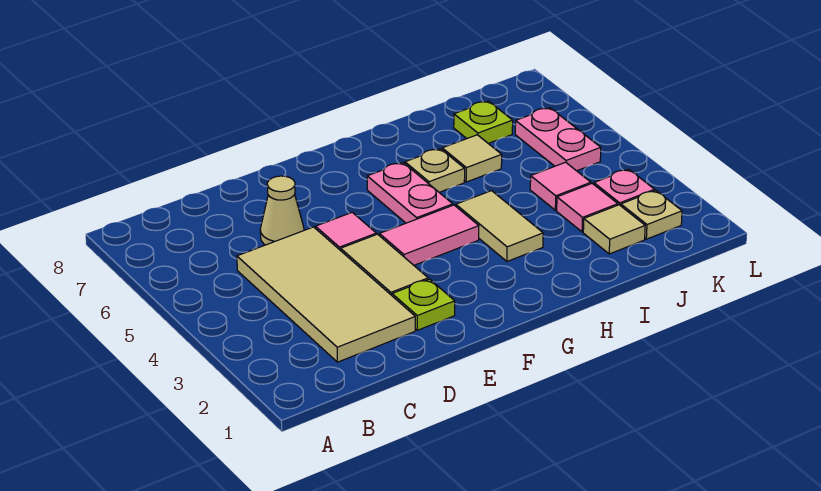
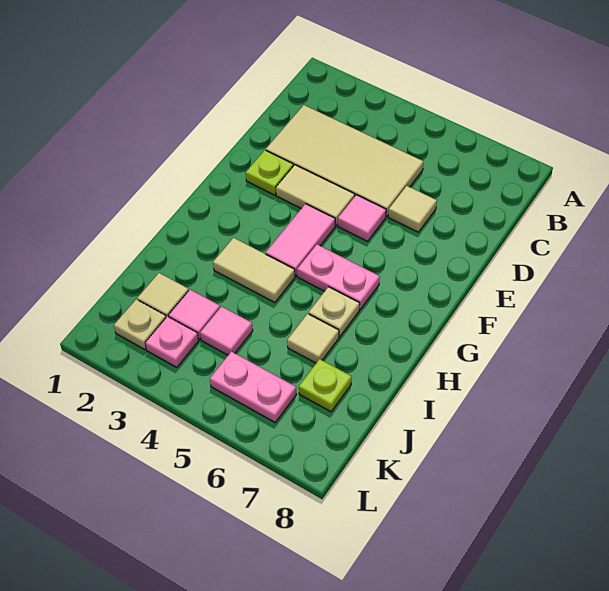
tan cone D6 level 1 -> tan tile D6 level 1

